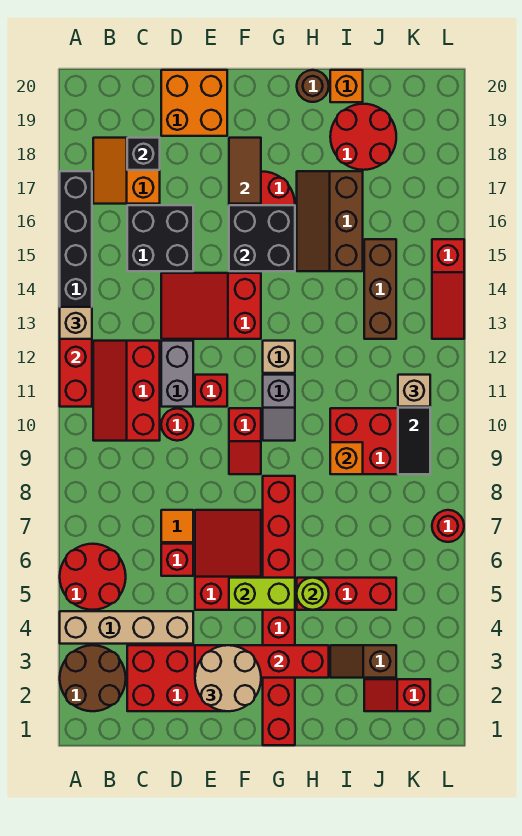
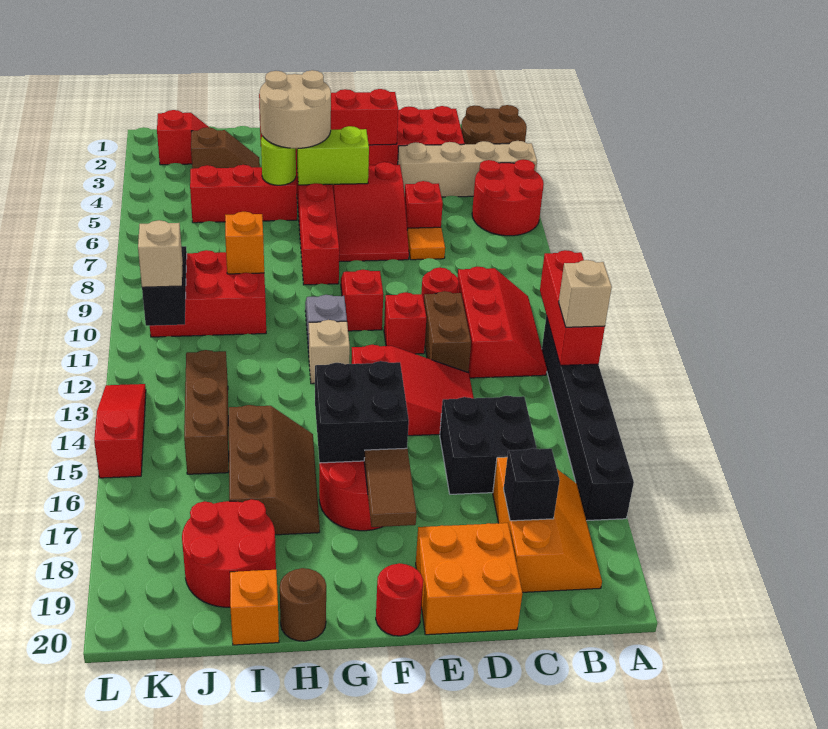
orange slope B17:C18 level 1 top C -> orange slope B17:C19 level 1 top C
grey brick D11:D12 level 1 -> brown brick D11:D12 level 1
tan round brick E2:F3 level 3 -> tan round brick G4:H5 level 3
red round brick L7 level 1 -> red round brick F20 level 1

